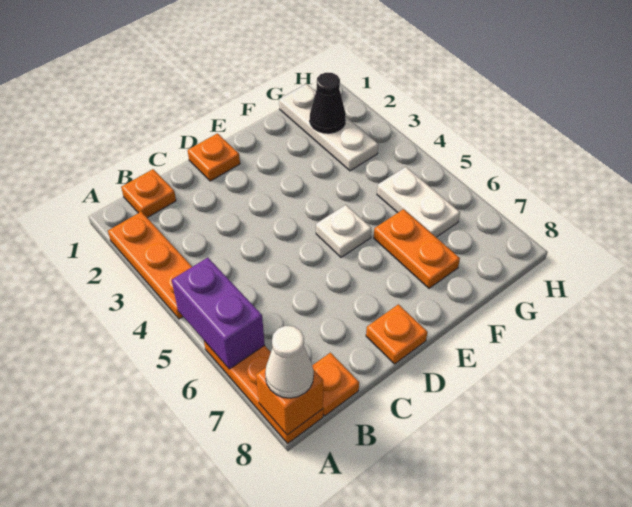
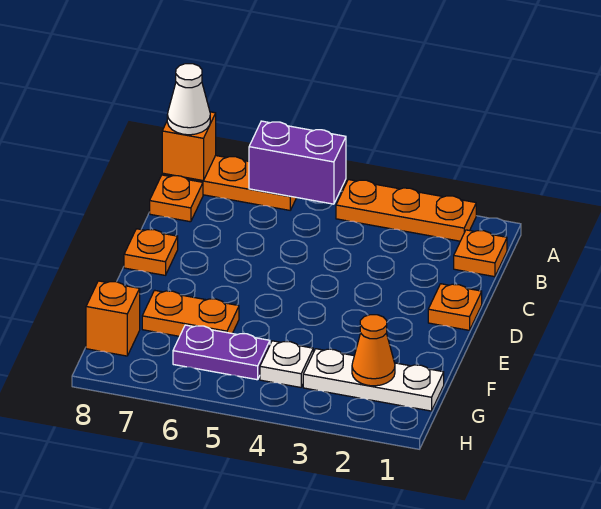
white plate E5 level 1 -> white plate G4 level 1
black cone G2 level 2 -> orange cone G2 level 2
white plate G5:G6 level 1 -> purple plate G5:G6 level 1
none -> orange brick G8 level 1

